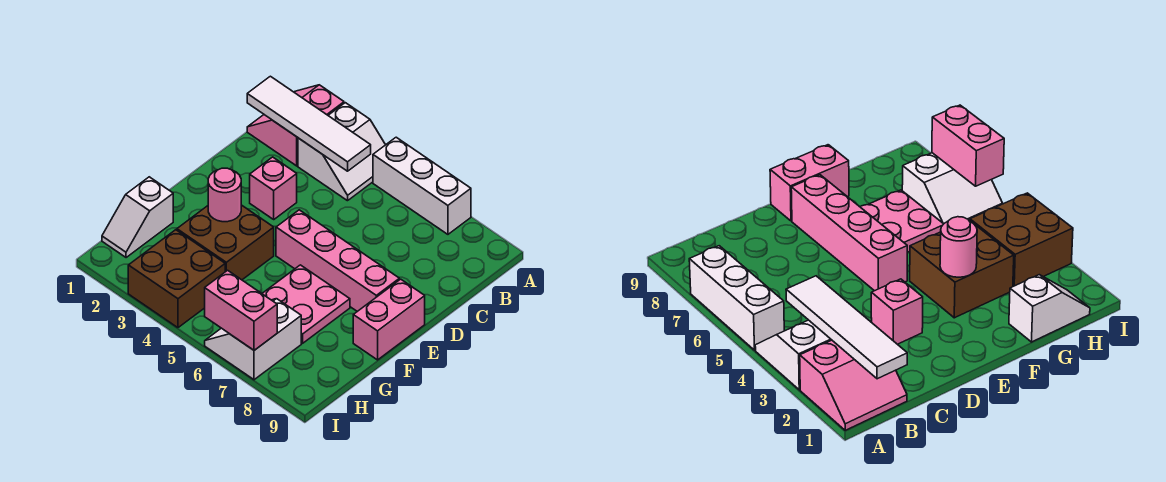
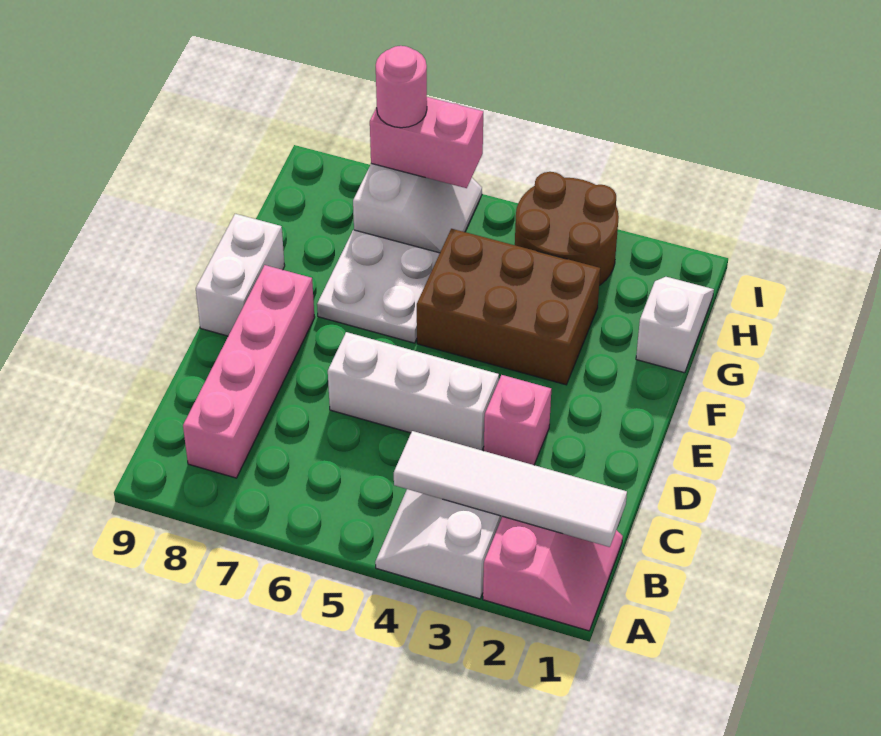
white brick A5:A7 level 1 -> white brick D4:D6 level 1
pink brick E5:E8 level 1 -> pink brick B8:E8 level 1
pink brick E9:F9 level 1 -> white brick E9:F9 level 1
brown brick F3:G4 level 1 -> brown brick F3:G5 level 1
pink round brick F3 level 2 -> pink round brick I7 level 3
pink plate F6:G7 level 1 -> white plate F6:G7 level 1
brown brick H3:I4 level 1 -> brown round brick H3:I4 level 1

